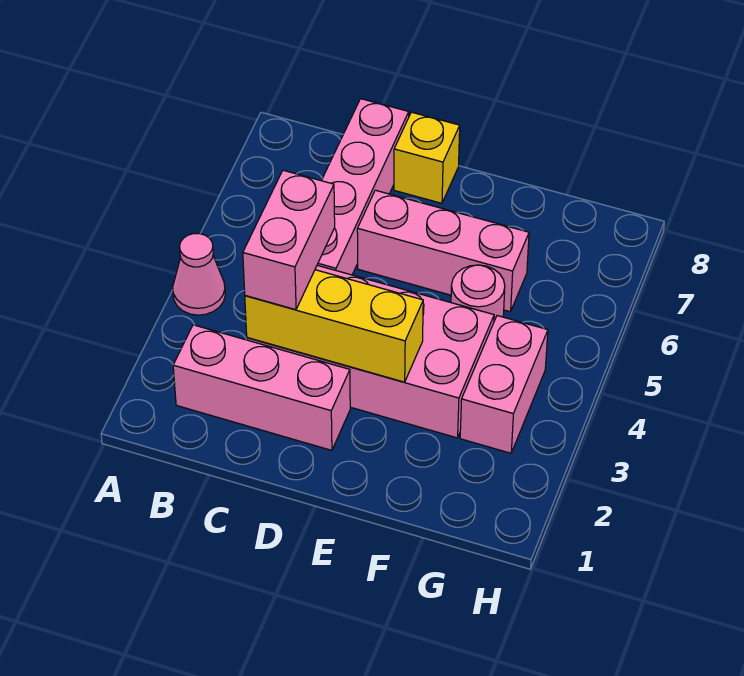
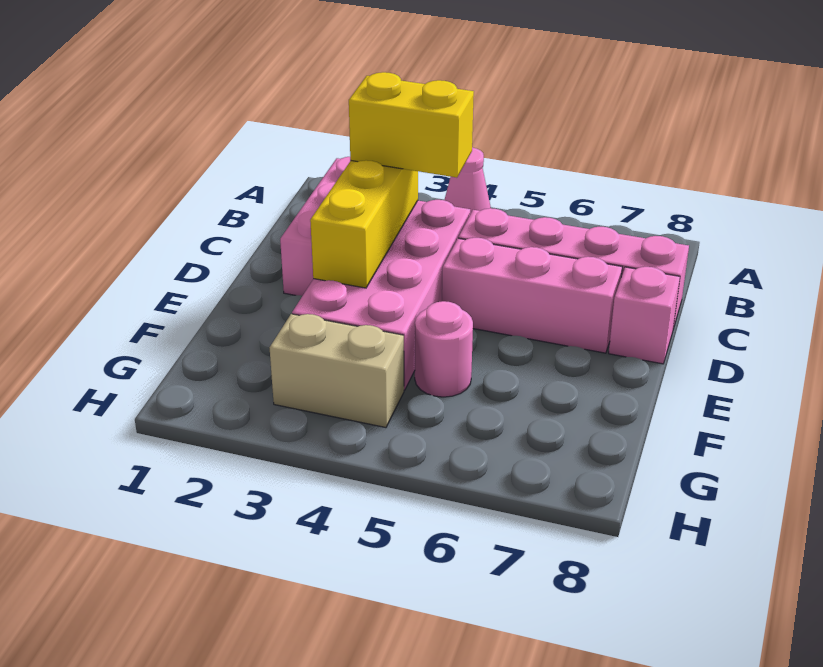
pink brick C3:C4 level 3 -> yellow brick C3:C4 level 3
pink brick D6:F6 level 1 -> pink brick D5:D7 level 1
yellow brick D8 level 1 -> pink brick D8 level 1
pink brick G3:G4 level 1 -> tan brick G3:G4 level 1

